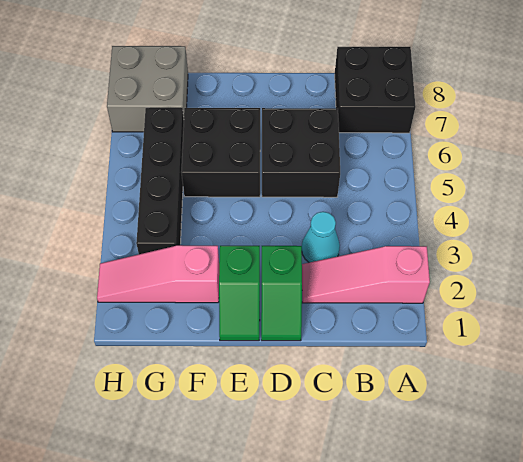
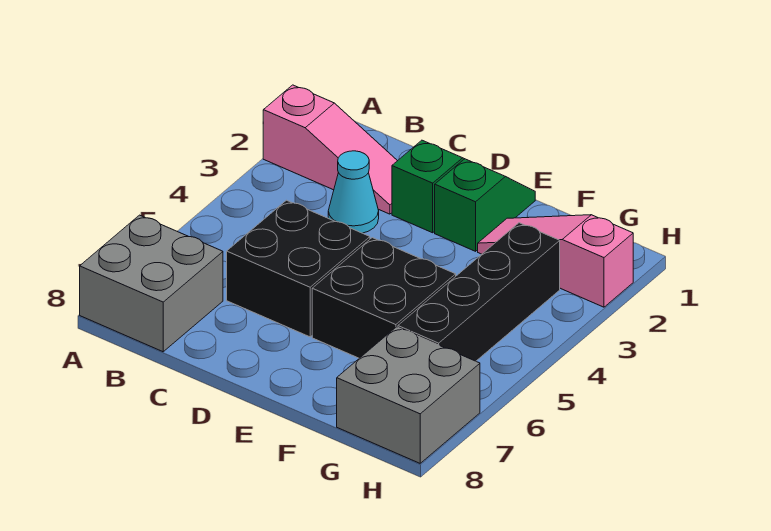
black brick A7:B8 level 1 -> grey brick A7:B8 level 1
pink slope F2:H2 level 1 top F -> pink slope F2:H2 level 1 top H

